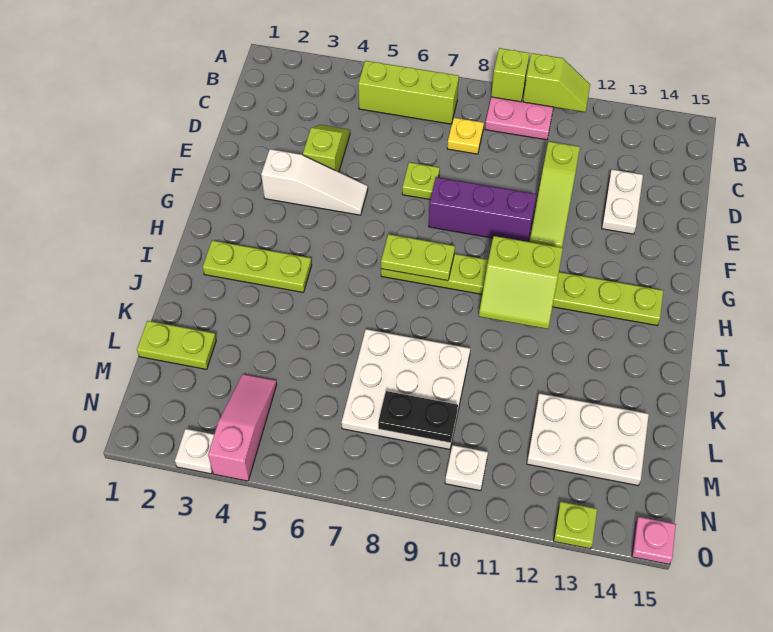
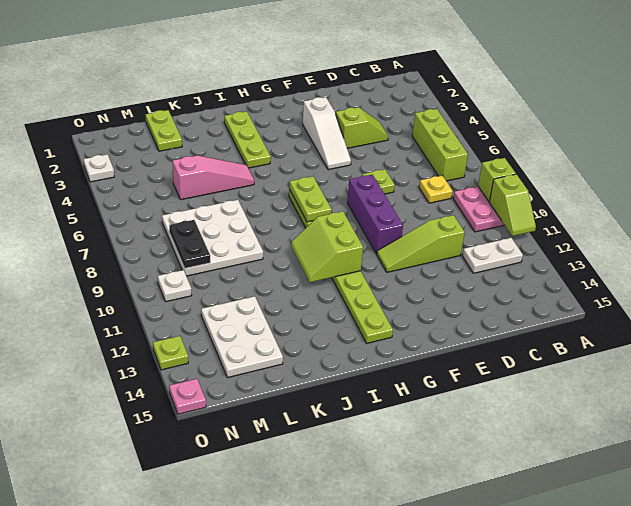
white plate D13:E13 level 1 -> white plate B12:C12 level 1
pink slope M4:O4 level 1 top O -> pink slope J5:L5 level 1 top L

